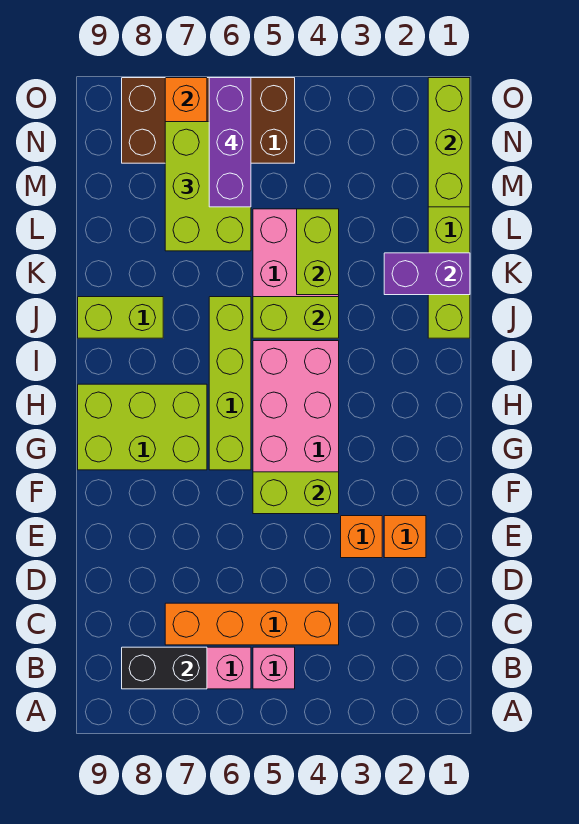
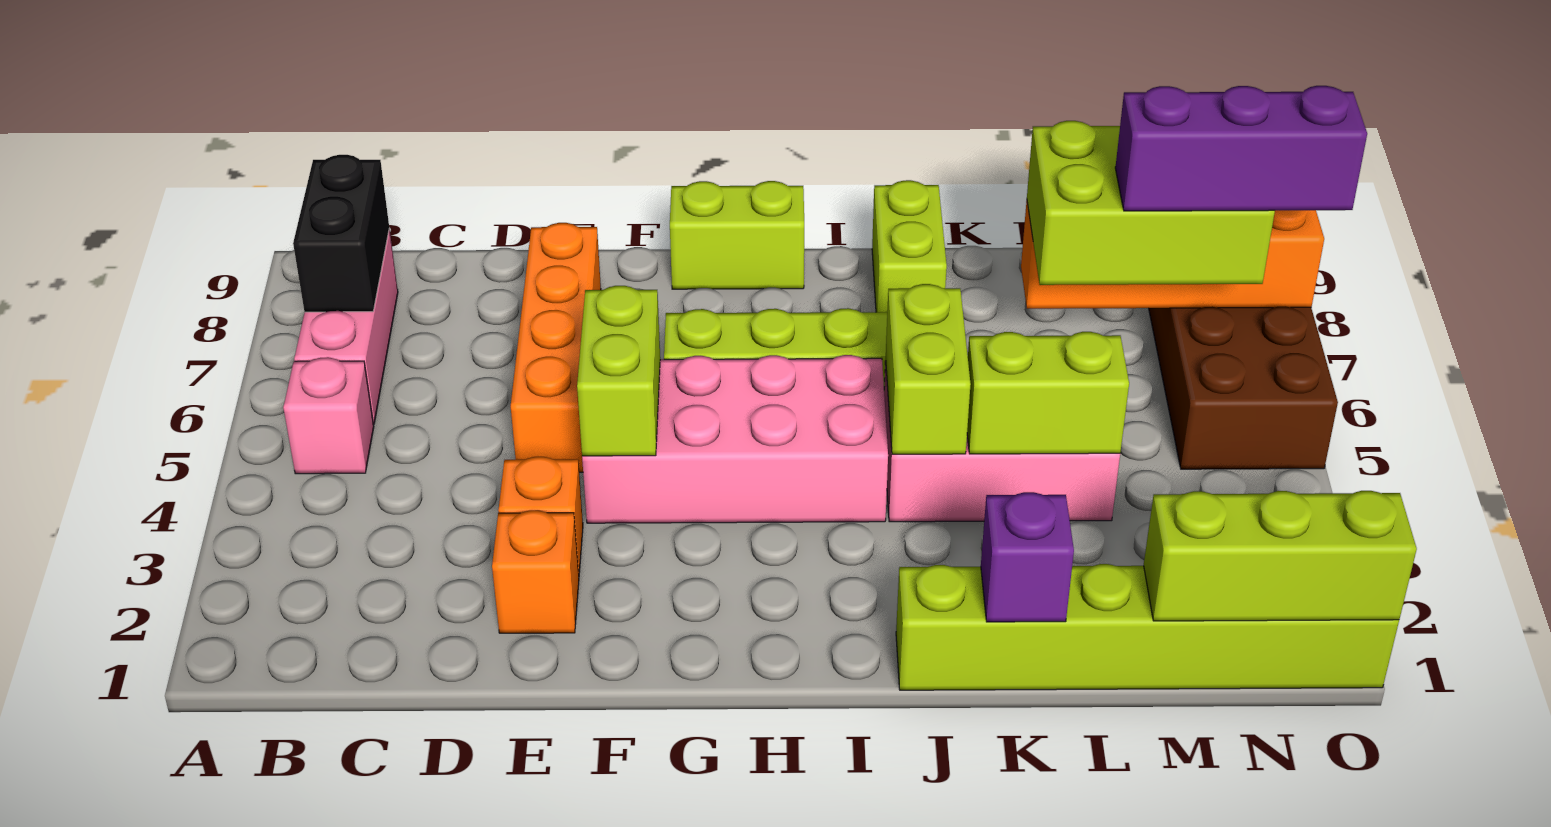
orange brick C4:C7 level 1 -> orange brick E5:E8 level 1
lime brick G7:H9 level 1 -> lime brick G9:H9 level 1
purple brick K1:K2 level 2 -> purple brick K1 level 2

